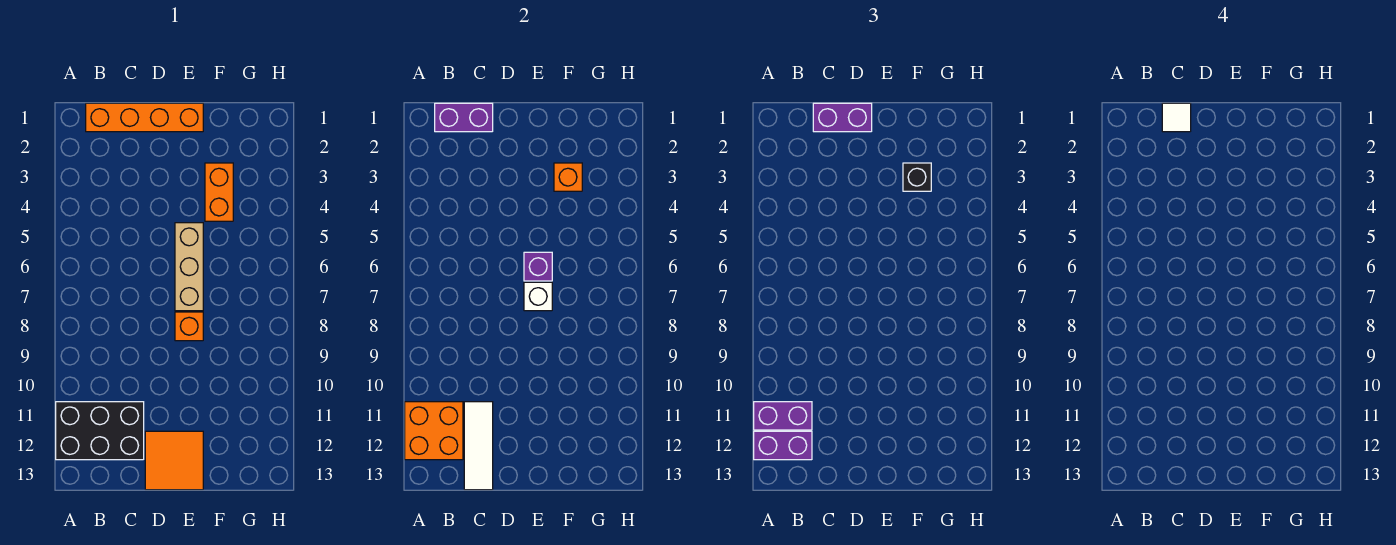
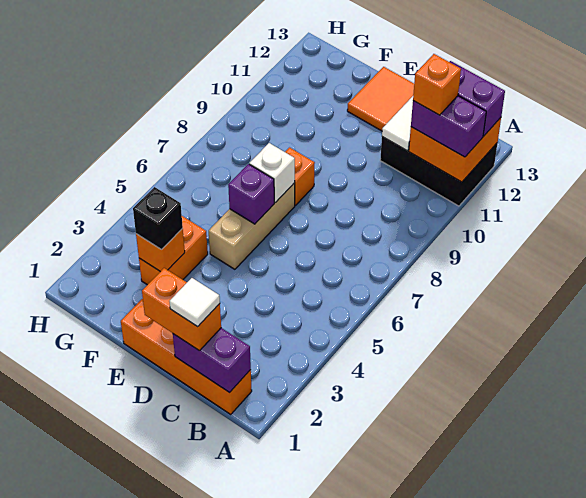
none -> orange brick B11 level 4
purple brick C1:D1 level 3 -> orange brick C1:D1 level 3

